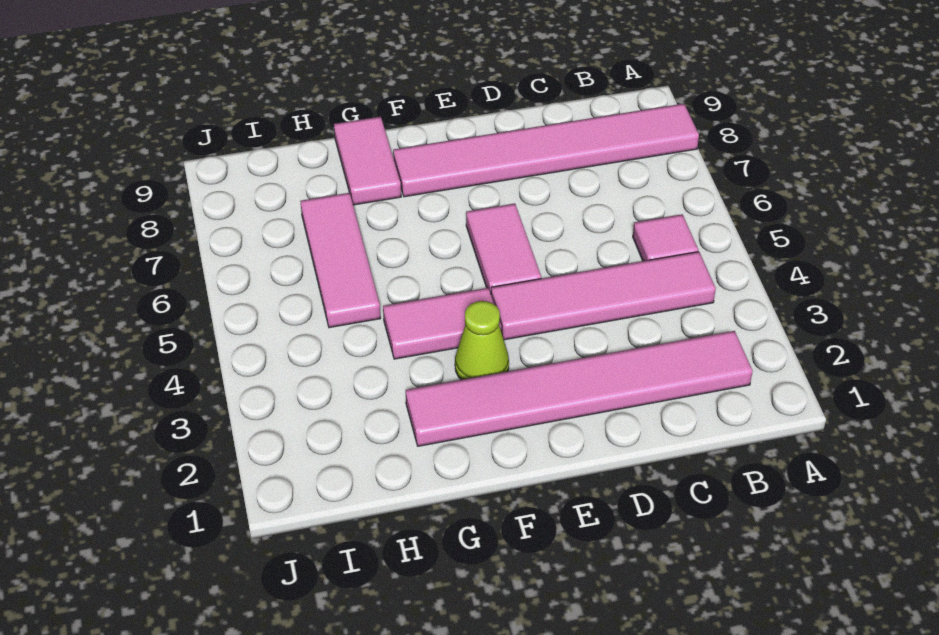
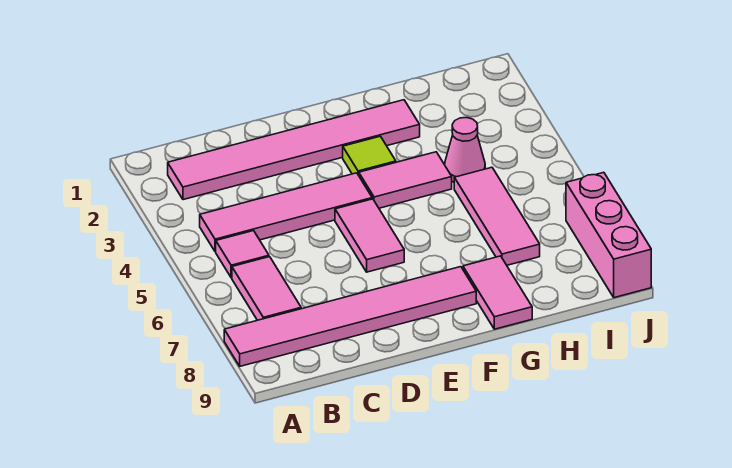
none -> pink tile B6:B7 level 1
lime cone F3 level 1 -> lime tile F3 level 1
none -> pink cone H4 level 1
none -> pink brick J7:J9 level 1

